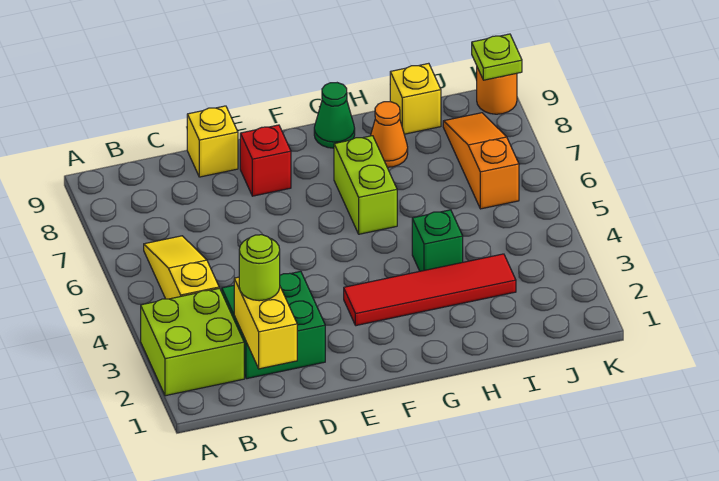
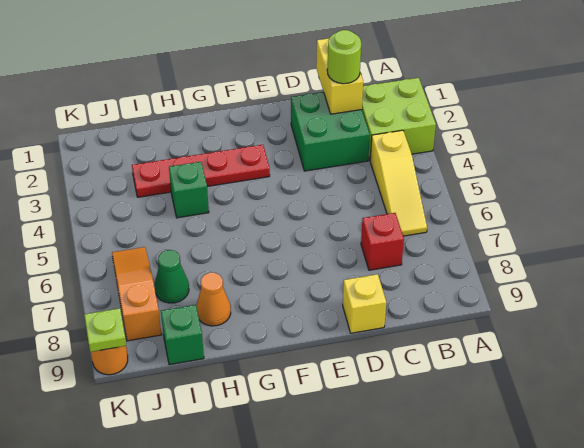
red brick E8 level 1 -> red brick C7 level 1
red tile F3:I3 level 1 -> red plate F3:I3 level 1
lime brick G6:G7 level 1 -> none
green cone G9 level 1 -> green cone I7 level 1
yellow brick I9 level 1 -> green brick I9 level 1
orange slope J6:J8 level 1 top 6 -> orange slope J6:J8 level 1 top 8

